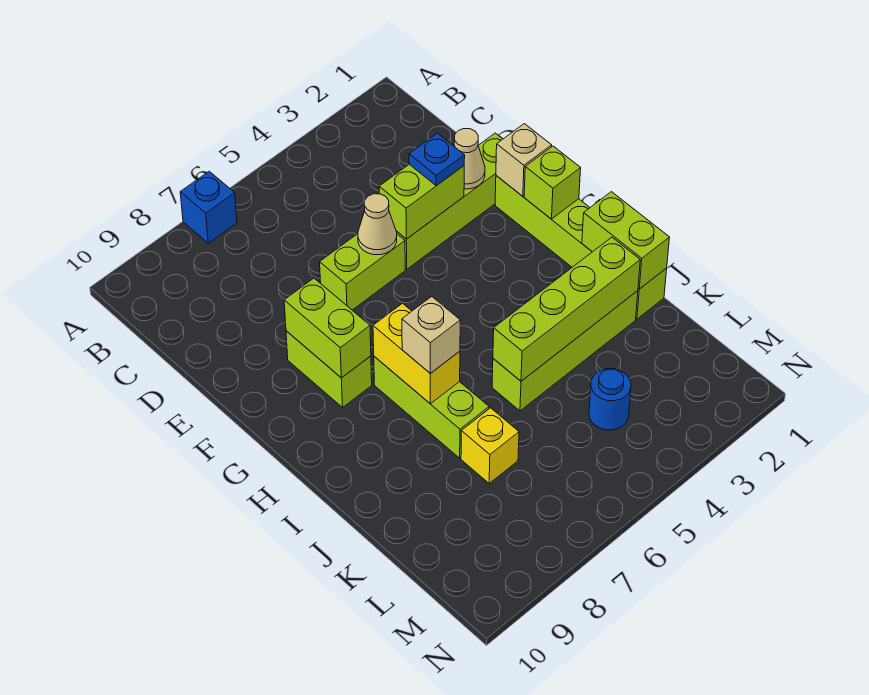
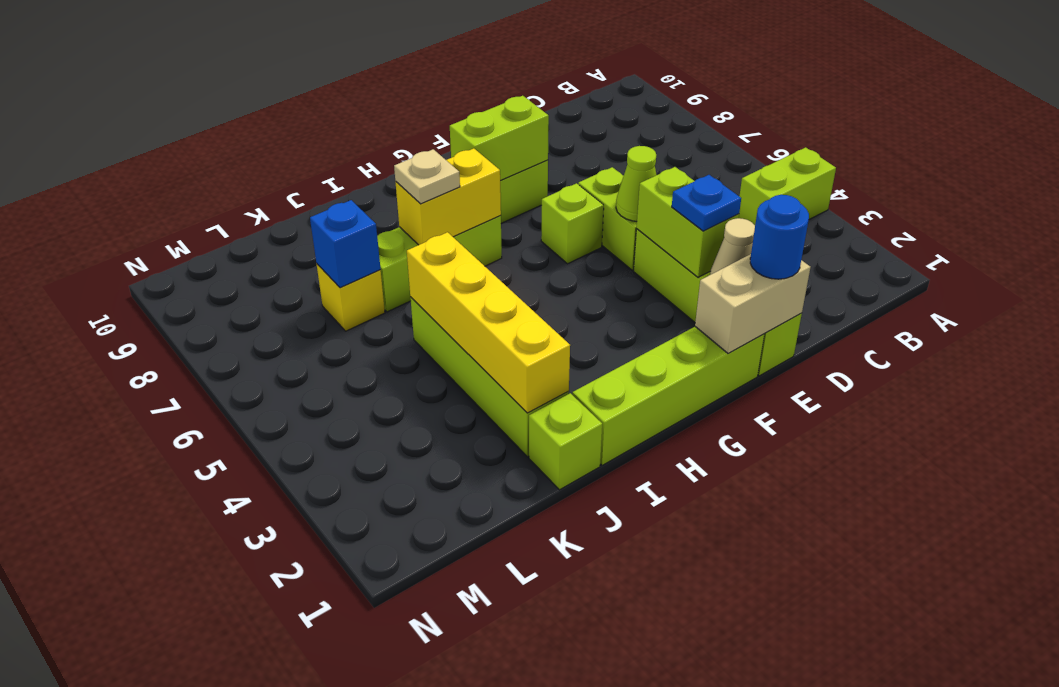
blue brick A7 level 1 -> blue brick K7 level 2
tan cone E5 level 2 -> lime cone E5 level 2
tan brick F1 level 2 -> tan brick E1:F1 level 2
lime brick G1 level 2 -> lime brick F6 level 1
lime brick I1:J1 level 2 -> lime brick A4:B4 level 1
tan brick I7 level 3 -> tan plate I7 level 3
lime brick J2:J5 level 2 -> yellow brick J2:J5 level 2
blue round brick L4 level 1 -> blue round brick E1 level 3

